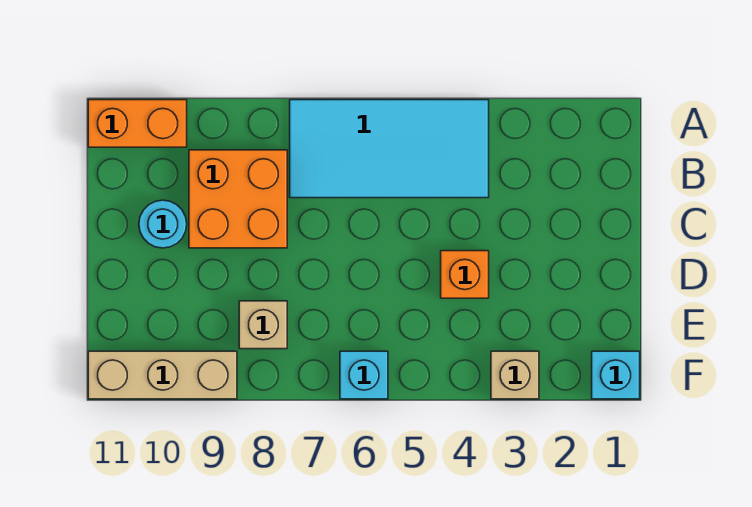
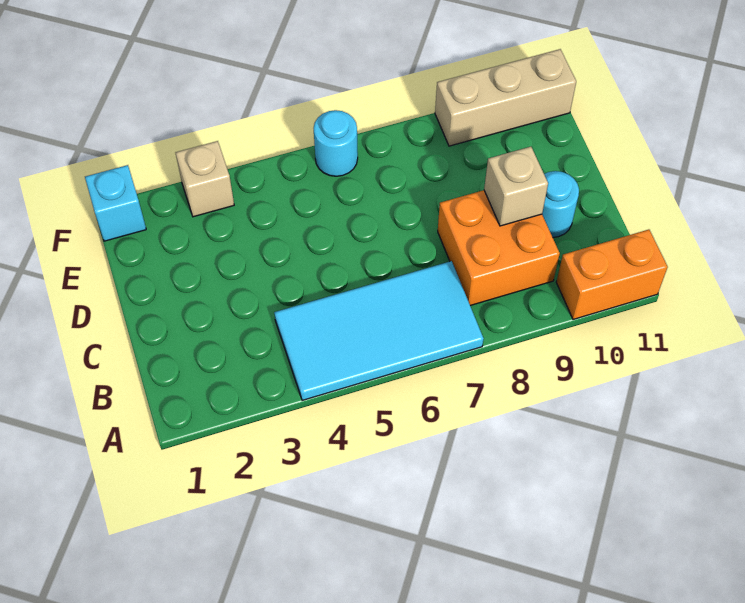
orange brick D4 level 1 -> none
tan brick E8 level 1 -> tan brick C9 level 2
cyan brick F6 level 1 -> cyan round brick F6 level 1

